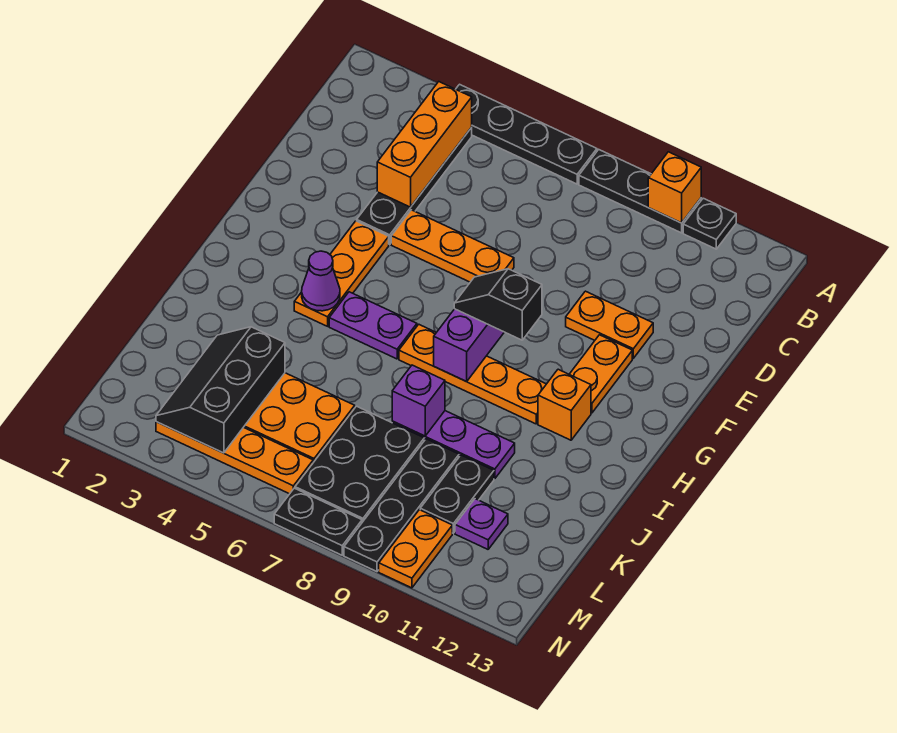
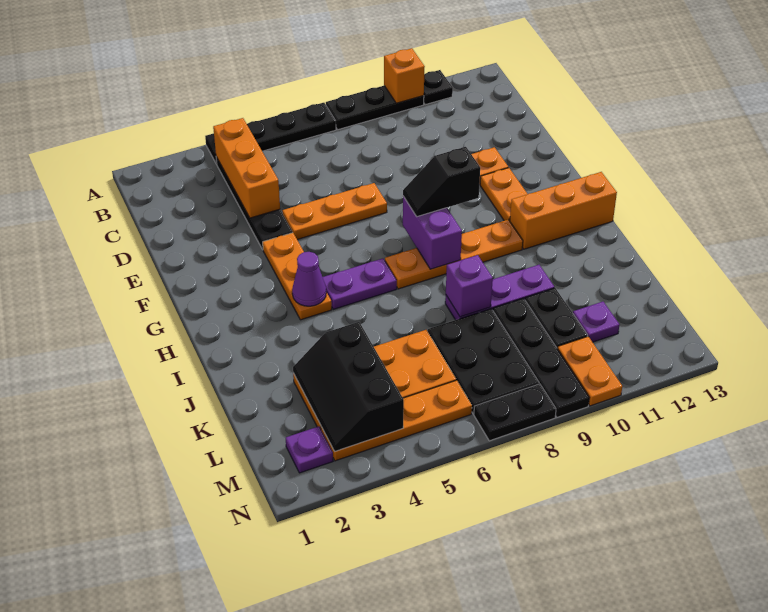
orange brick H11 level 1 -> orange brick H11:H13 level 1
none -> purple plate M2 level 1

